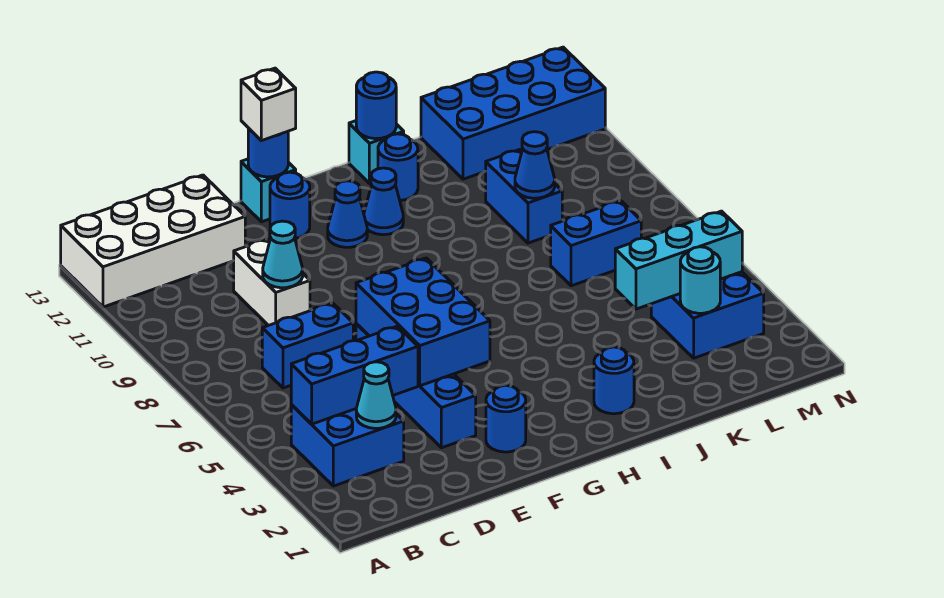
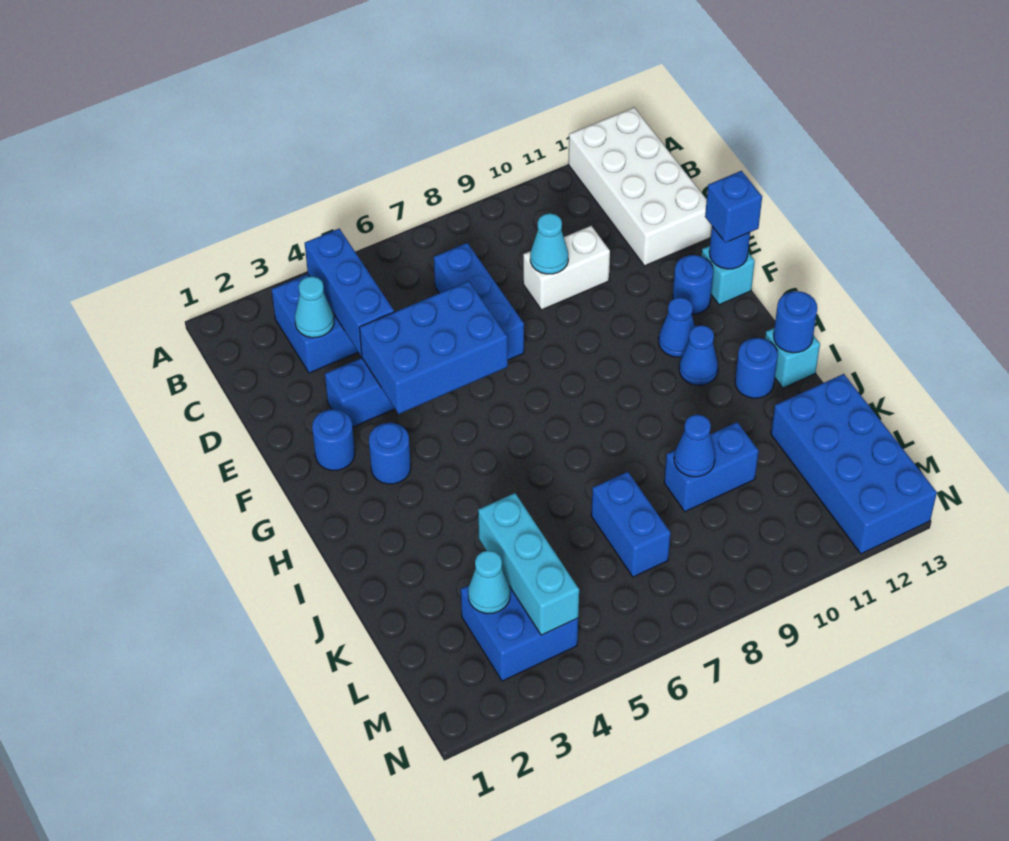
blue brick C7:D7 level 1 -> blue brick C7:E7 level 1
white brick F13 level 3 -> blue brick F13 level 3
blue round brick I2 level 1 -> blue round brick G3 level 1
cyan round brick L3 level 2 -> cyan cone L3 level 2

